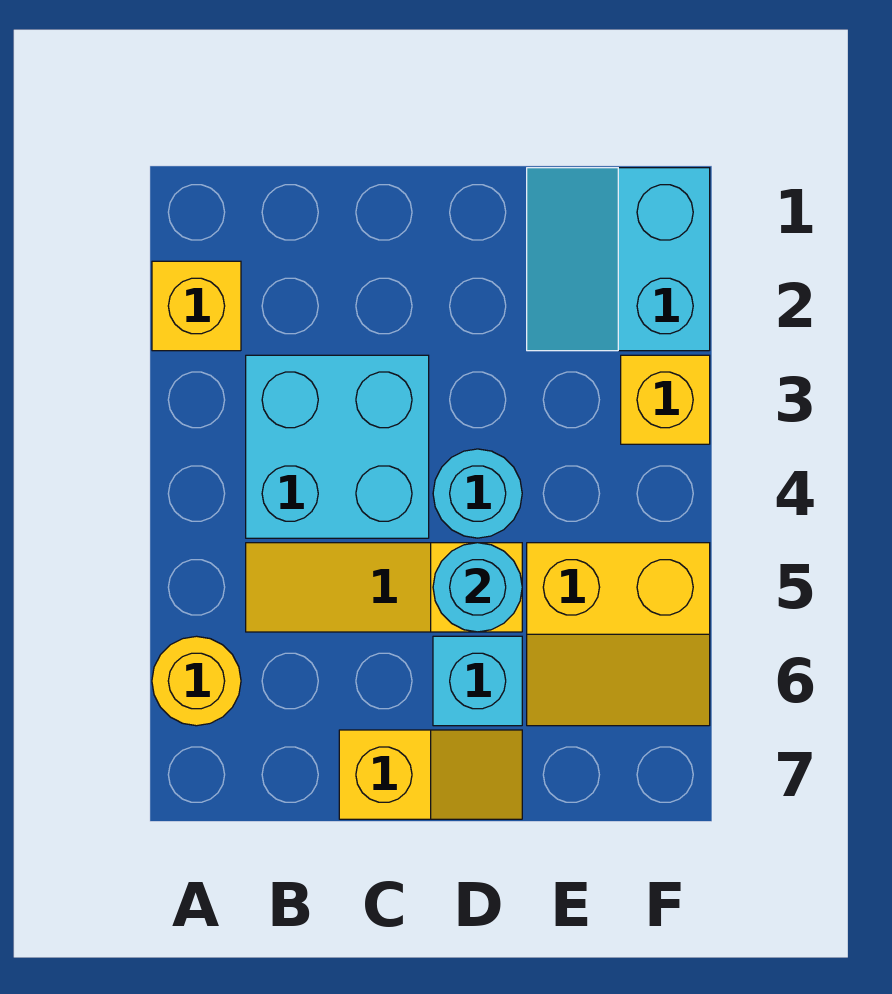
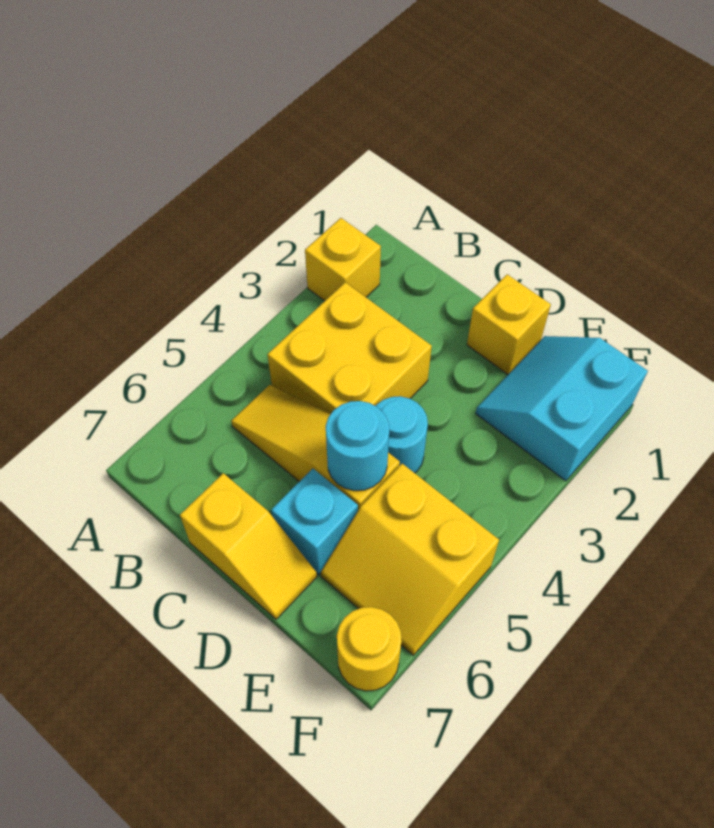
yellow round brick A6 level 1 -> yellow round brick F7 level 1
cyan brick B3:C4 level 1 -> yellow brick B3:C4 level 1
yellow brick F3 level 1 -> yellow brick D1 level 1

